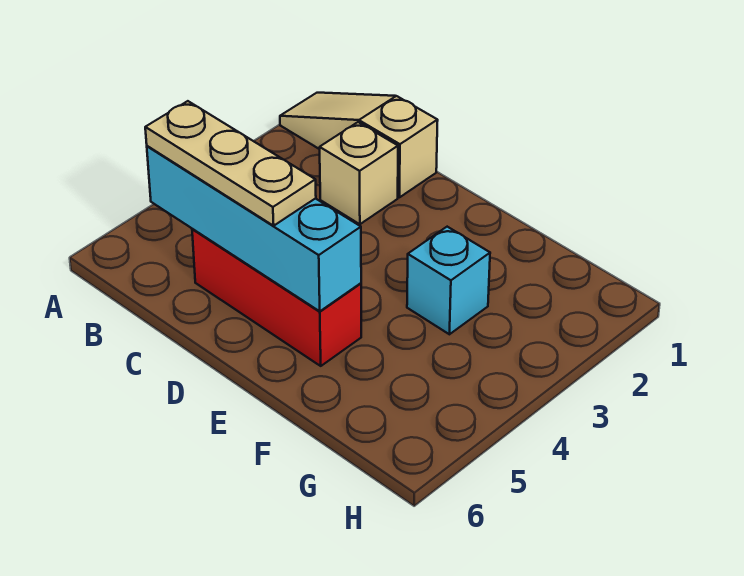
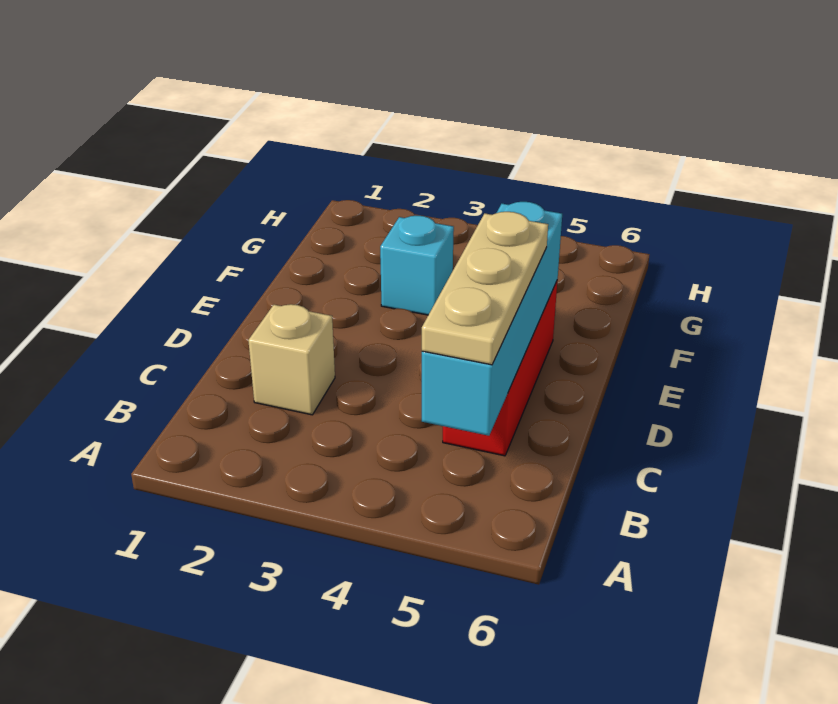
tan slope A1:C1 level 1 top C -> none

